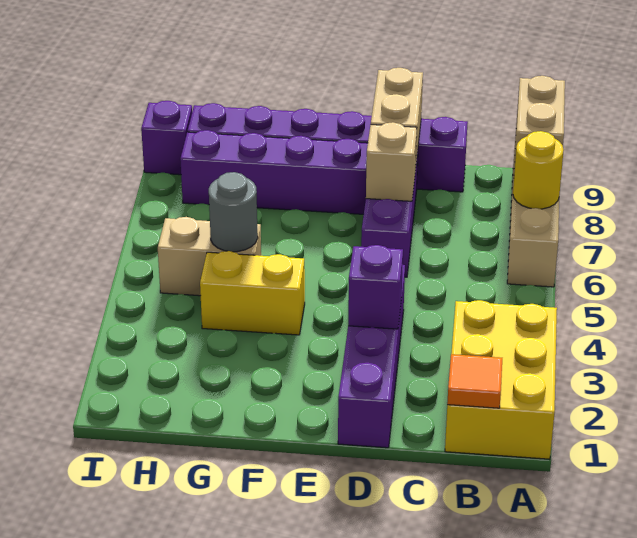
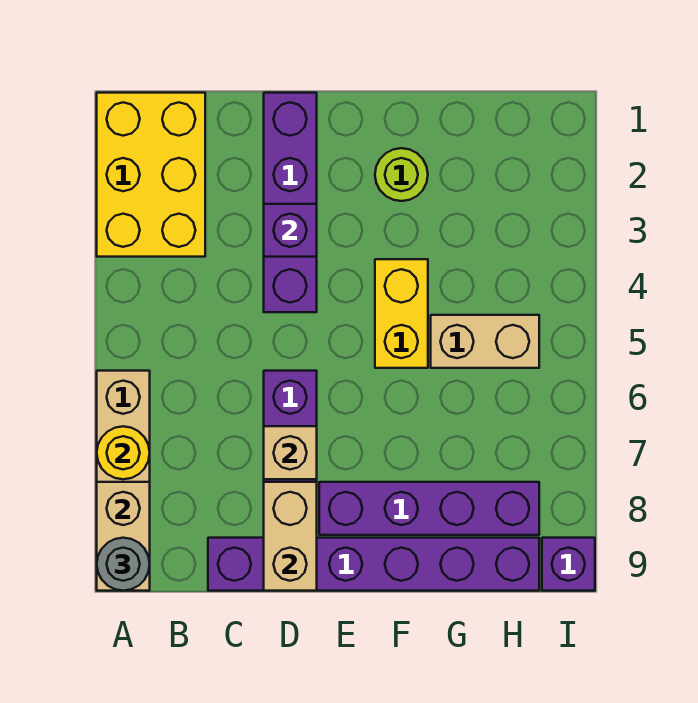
orange tile B1 level 2 -> none
none -> lime round brick F2 level 1
yellow brick F4:G4 level 1 -> yellow brick F4:F5 level 1
grey round brick G5 level 2 -> grey round brick A9 level 3

